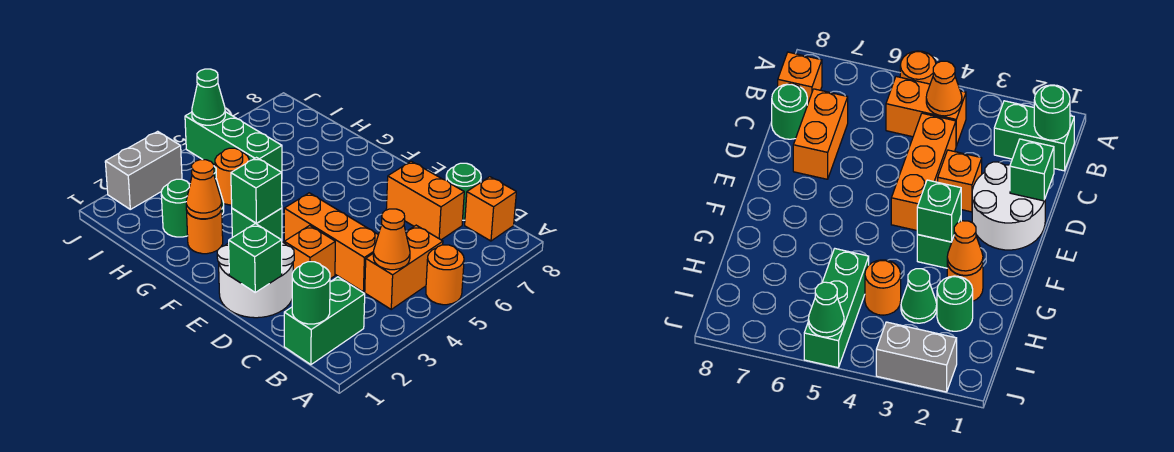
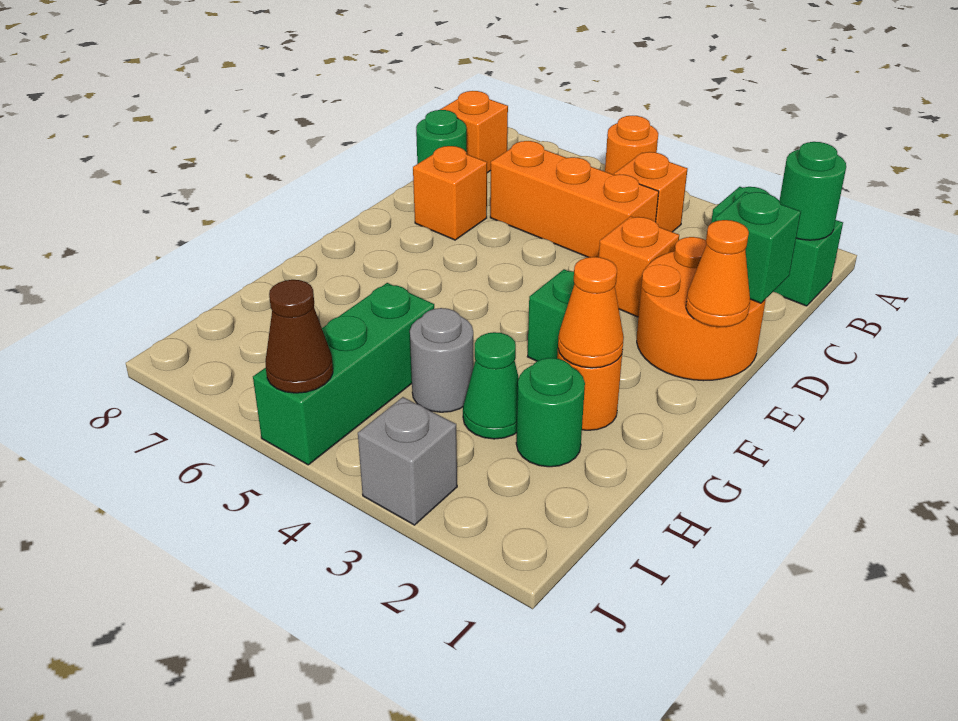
orange brick B4:B5 level 1 -> orange brick B4 level 1
orange cone B4 level 2 -> orange cone E1 level 2
orange brick C4:E4 level 1 -> orange brick C4:C6 level 1
orange brick C7:D7 level 1 -> orange brick D7 level 1
white round brick D1:E2 level 1 -> orange round brick D1:E2 level 1
green brick F3 level 2 -> none
orange round brick H4 level 1 -> grey round brick H4 level 1
grey brick J2:J3 level 1 -> grey brick J3 level 1
green cone J5 level 2 -> brown cone J5 level 2

